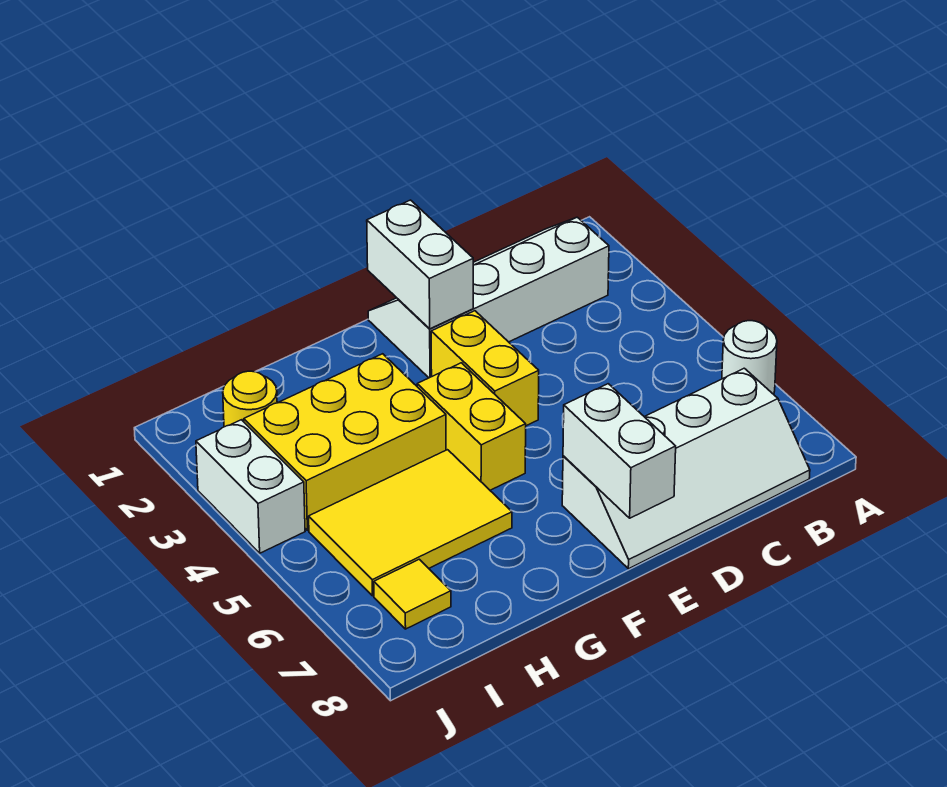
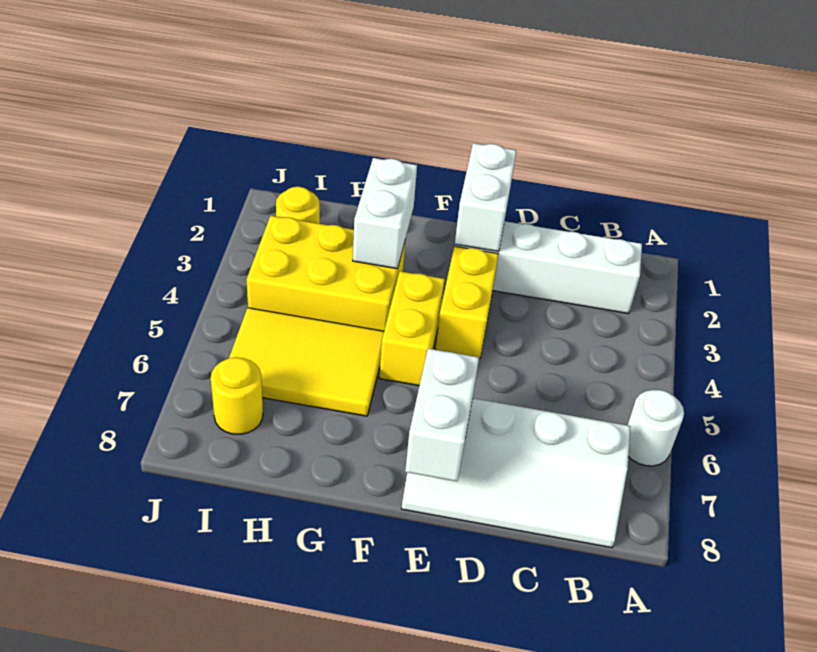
yellow tile I7 level 1 -> yellow round brick I7 level 1
white brick J3:J4 level 1 -> white brick G2:G3 level 2

